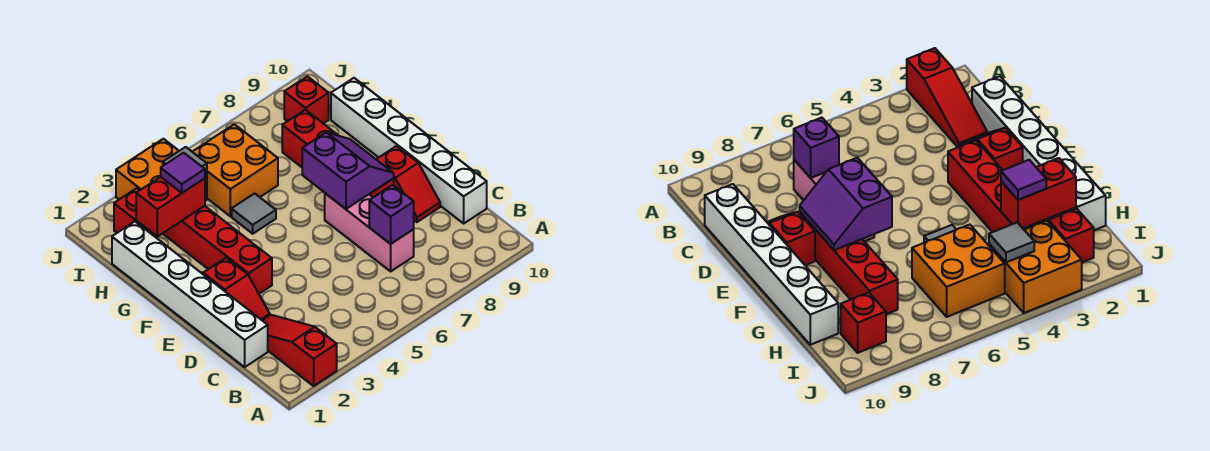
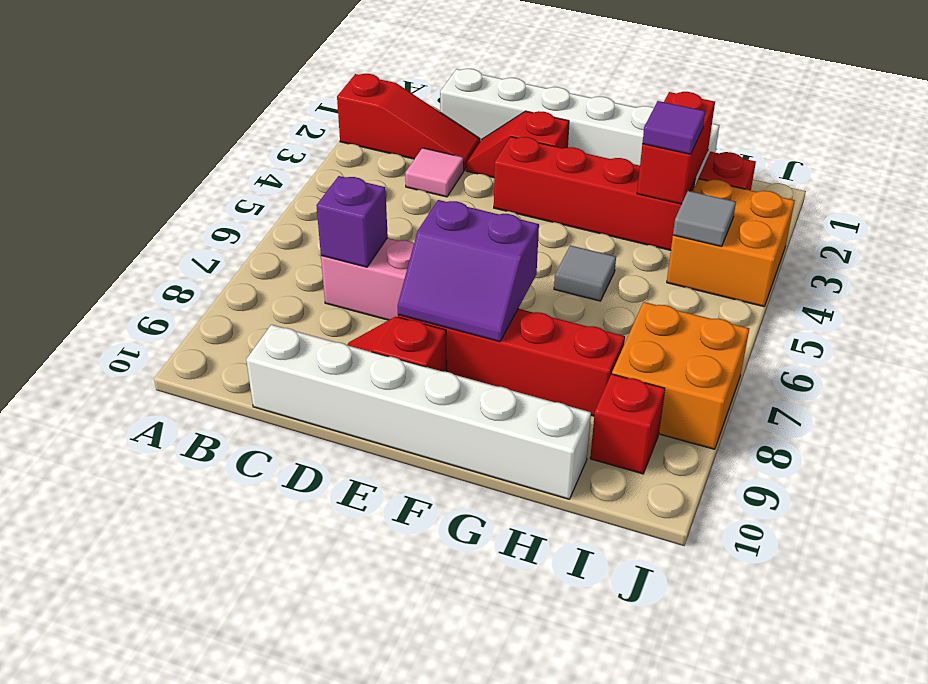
none -> pink tile C3 level 1
orange brick H5:I6 level 1 -> orange brick I7:J8 level 1

